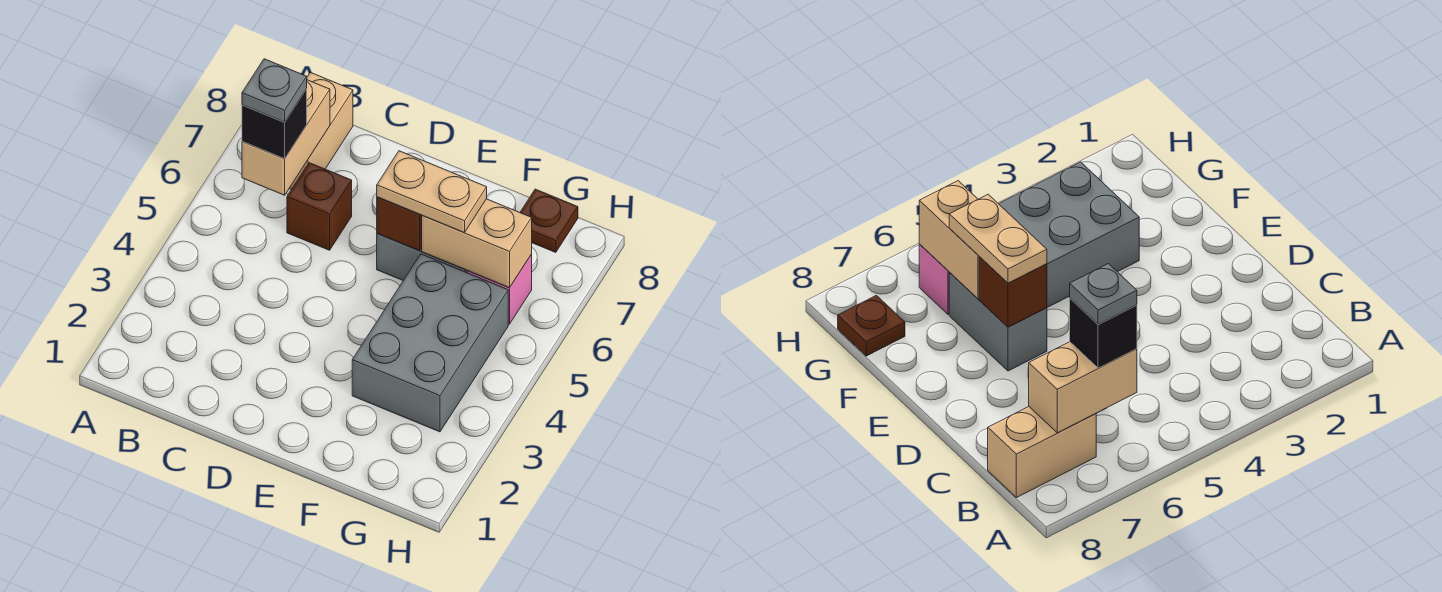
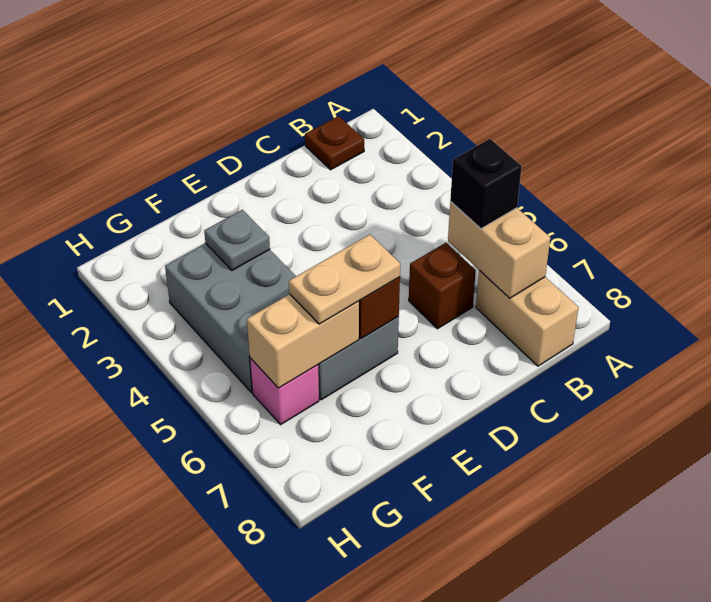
grey plate B6 level 4 -> grey plate F3 level 2
brown plate G8 level 1 -> brown plate B1 level 1

